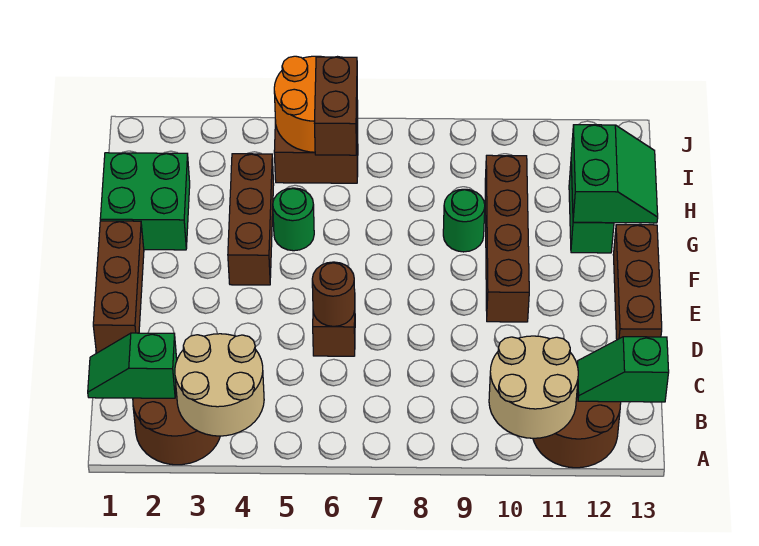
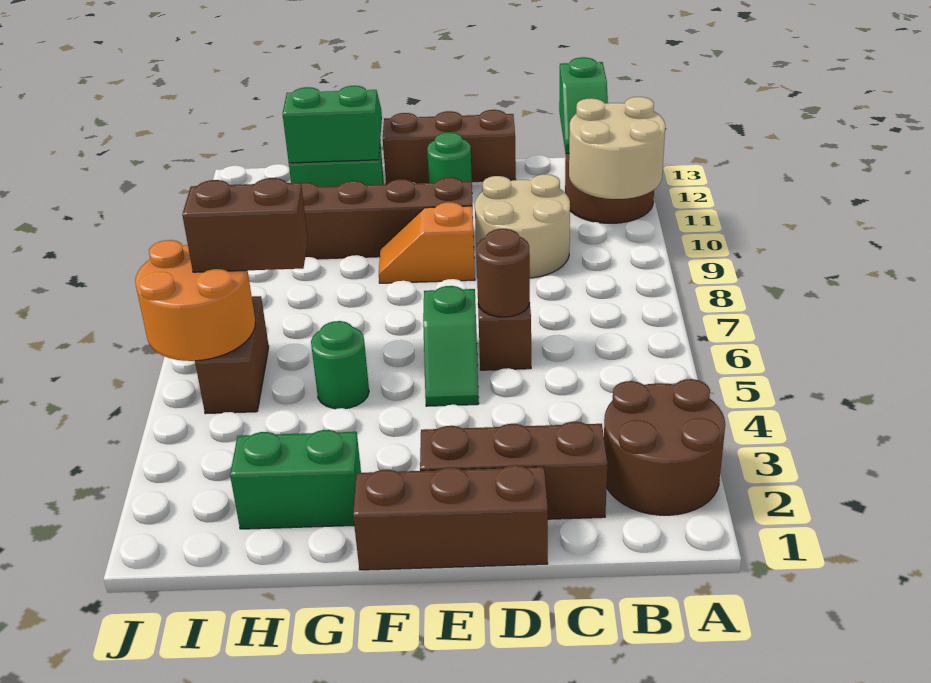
tan round brick A3:B4 level 2 -> tan round brick C9:D10 level 1
green slope B1:B2 level 2 top 2 -> green slope E5:E6 level 1 top 6
none -> orange slope E9:F9 level 1 top E
brown brick F4:H4 level 1 -> brown brick C2:E2 level 1
green brick G1:H2 level 1 -> green brick G2:H2 level 1
green round brick G9 level 1 -> green round brick E12 level 1

